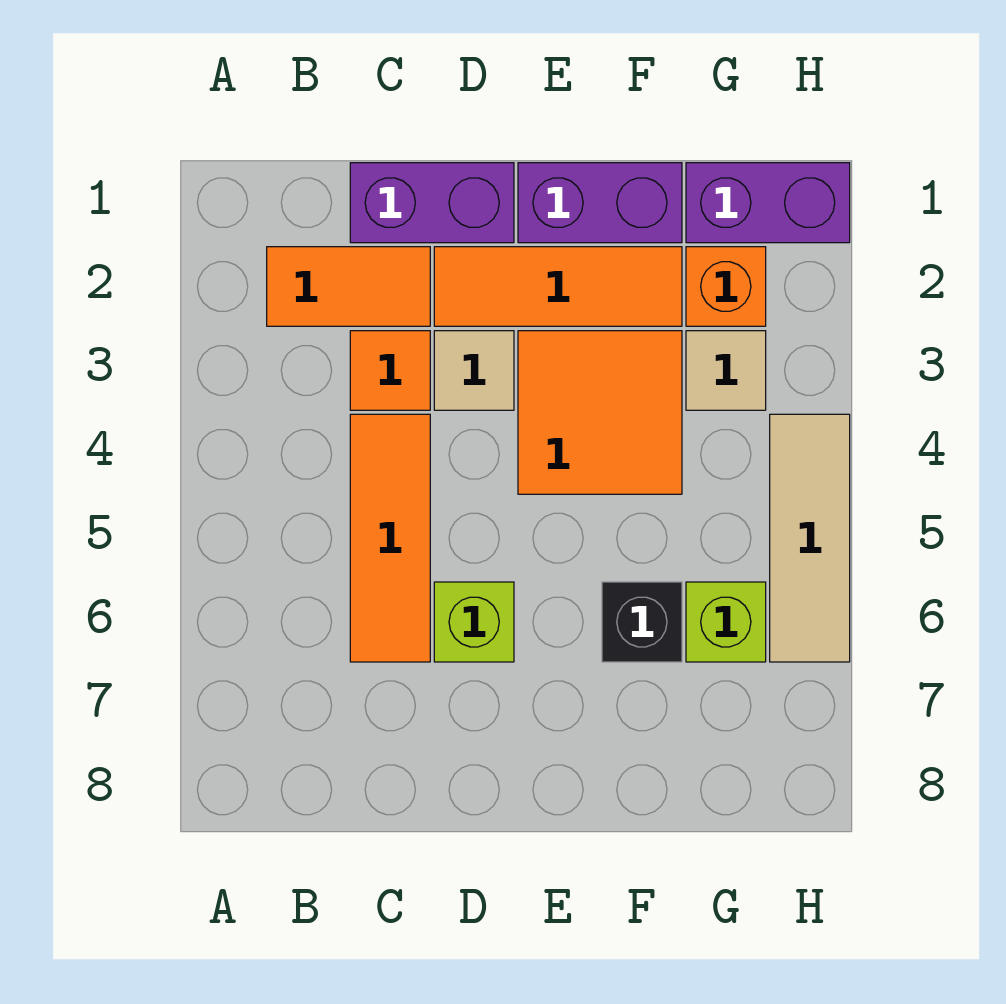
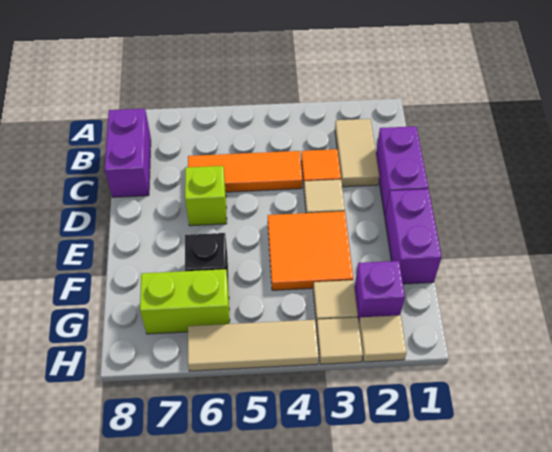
orange tile B2:C2 level 1 -> tan tile B2:C2 level 1
orange tile D2:F2 level 1 -> none
purple brick G1:H1 level 1 -> purple brick B8:C8 level 1
orange brick G2 level 1 -> purple brick G2 level 1
lime brick G6 level 1 -> lime brick G6:G7 level 1
none -> tan tile H2 level 1
none -> tan tile H3 level 1

